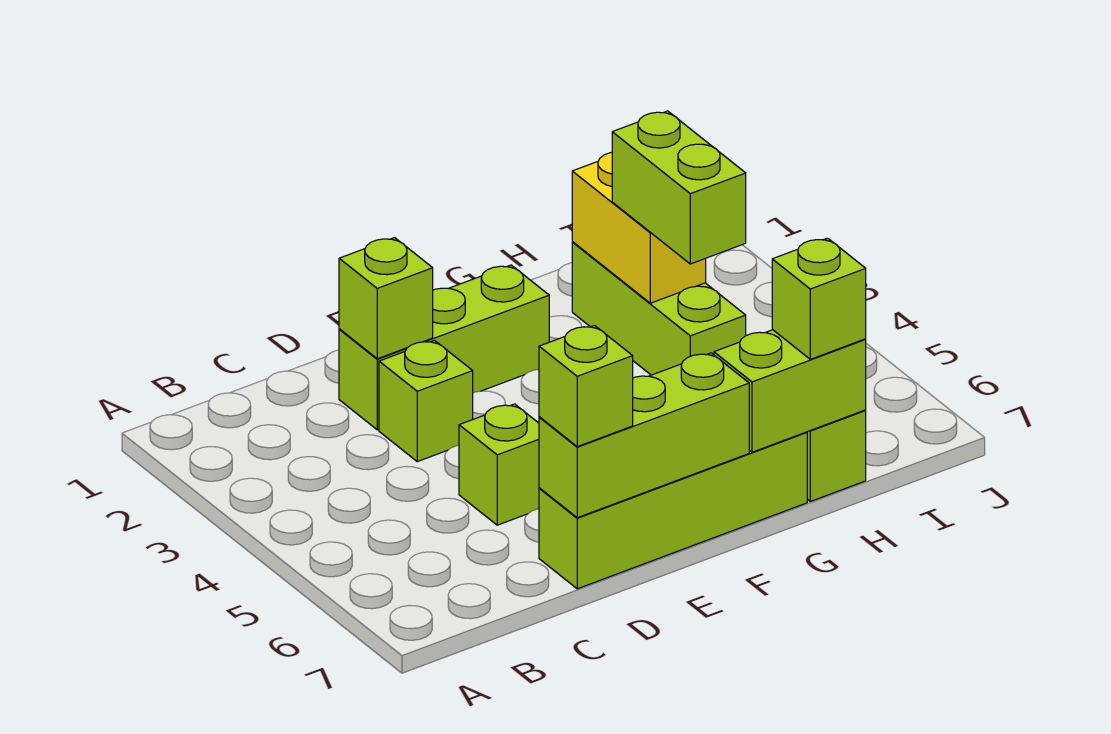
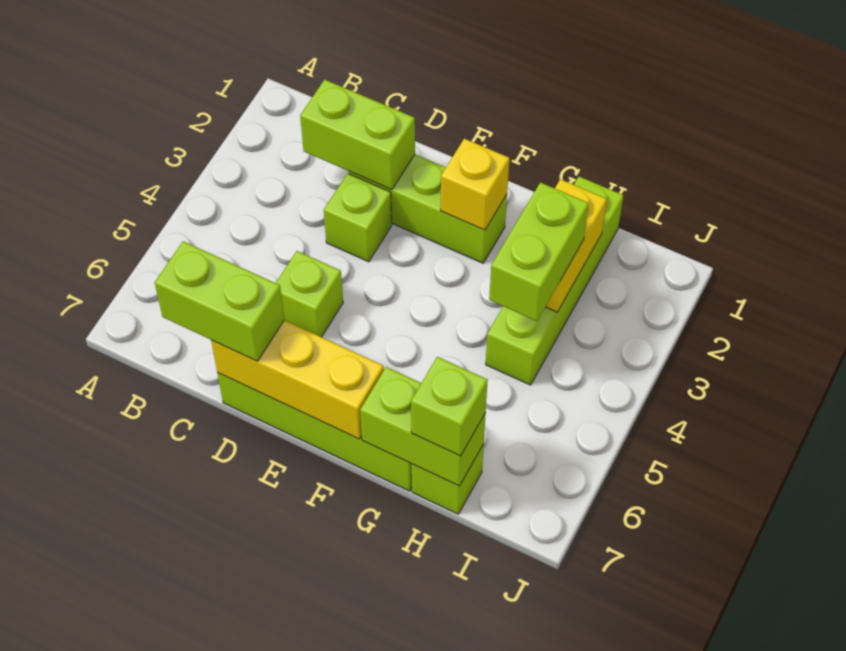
lime brick D2 level 2 -> lime brick C2:D2 level 2
lime brick D7:F7 level 2 -> yellow brick D7:F7 level 2
lime brick D7 level 3 -> lime brick C7:D7 level 3
none -> yellow brick F2 level 2
lime brick H2:H4 level 1 -> lime brick H1:H4 level 1

